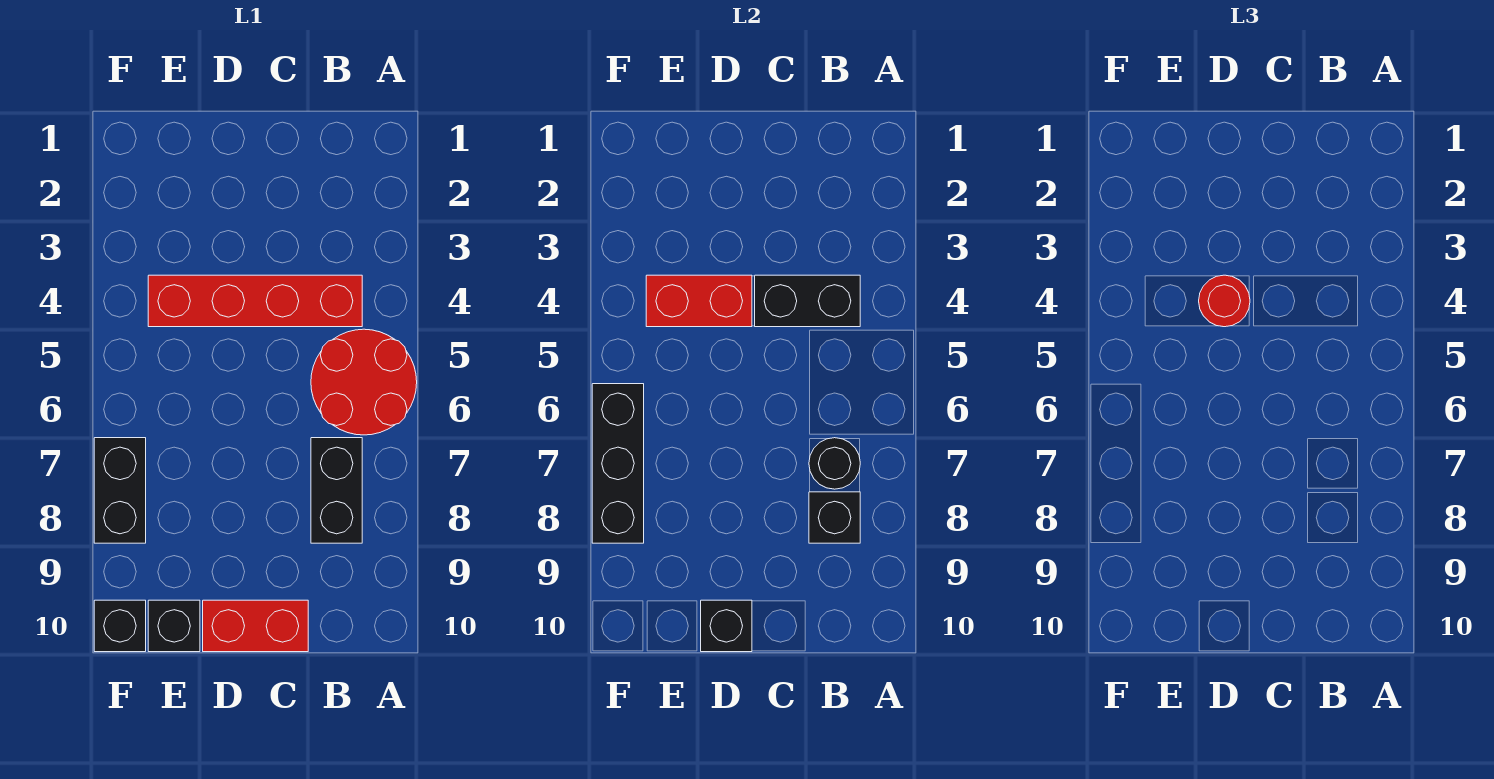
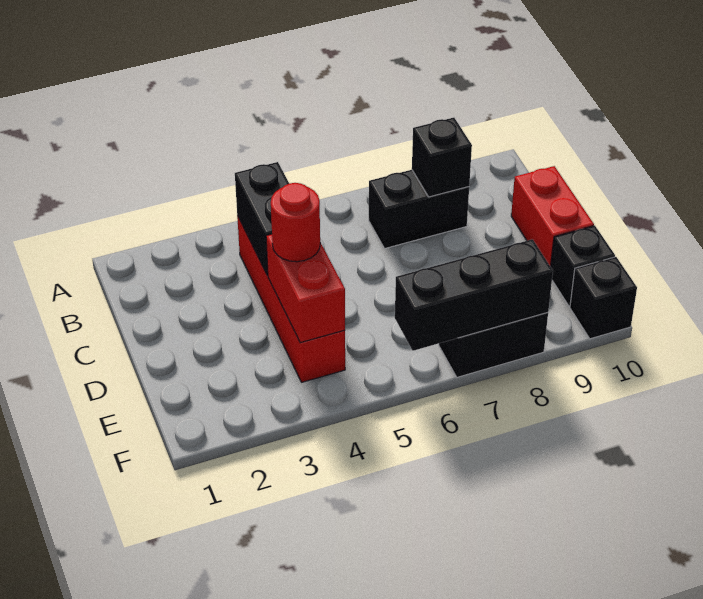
red round brick A5:B6 level 1 -> none
black round brick B7 level 2 -> none
black brick D10 level 2 -> none

